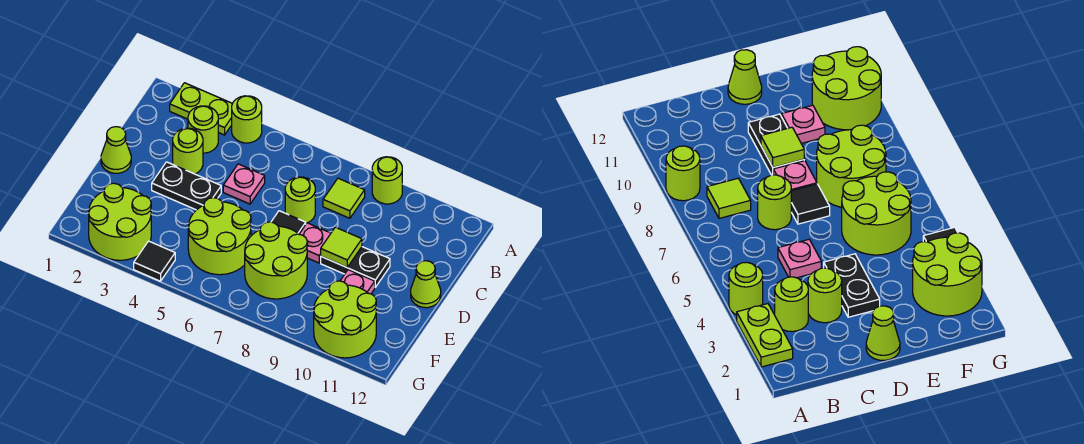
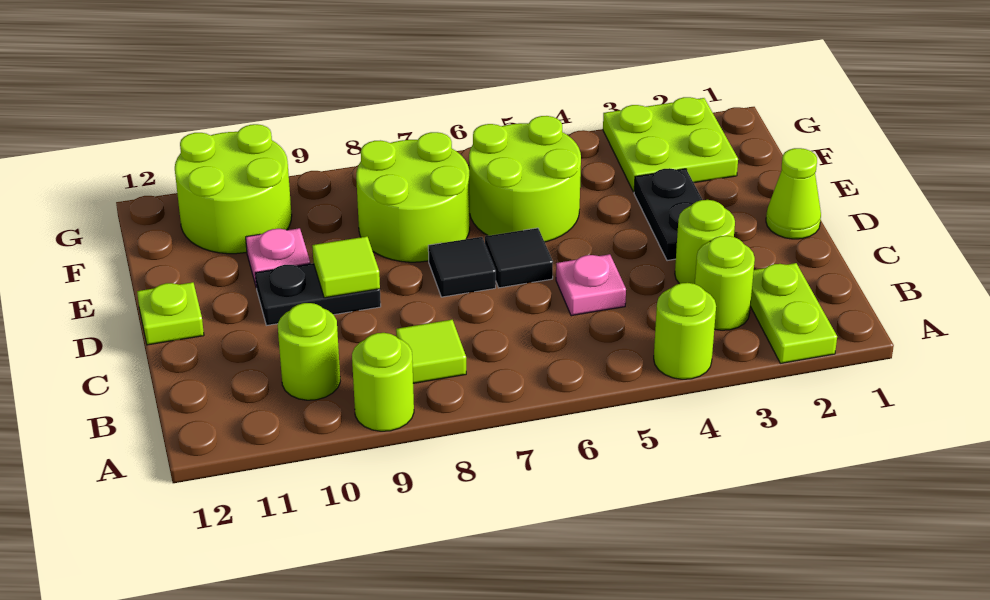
lime plate A2:A3 level 1 -> lime plate A2:B2 level 1
lime round brick C7 level 1 -> lime round brick B10 level 1
black plate D3:D4 level 1 -> black plate D3:E3 level 1
pink plate D8 level 1 -> none
lime cone D12 level 1 -> lime plate D12 level 1
lime round brick F2:G3 level 1 -> lime plate F2:G3 level 1
black tile G4 level 1 -> black tile D6 level 1

